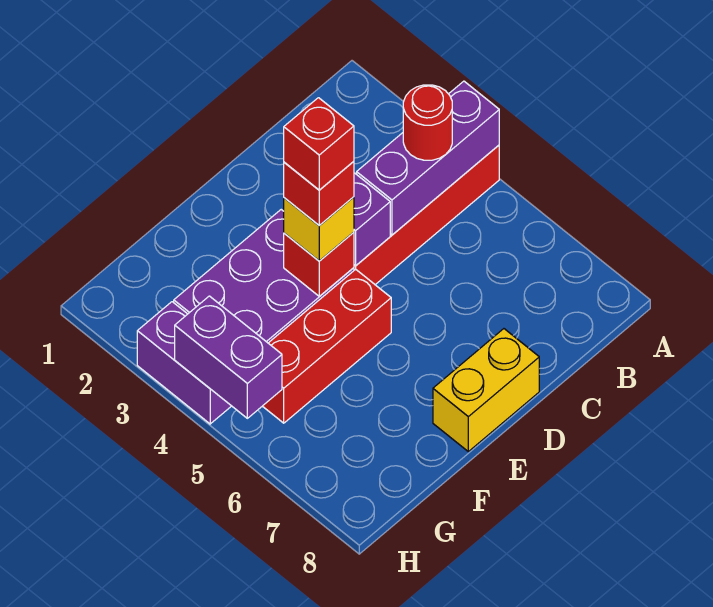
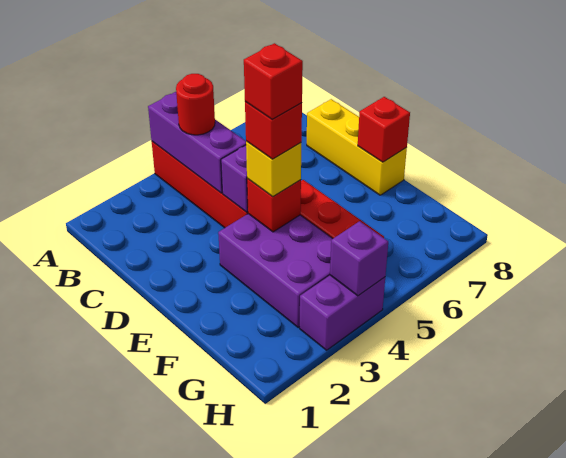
yellow brick D8:E8 level 1 -> yellow brick C8:E8 level 1
none -> red brick E8 level 2
purple brick H4:H5 level 2 -> purple brick H4 level 2

